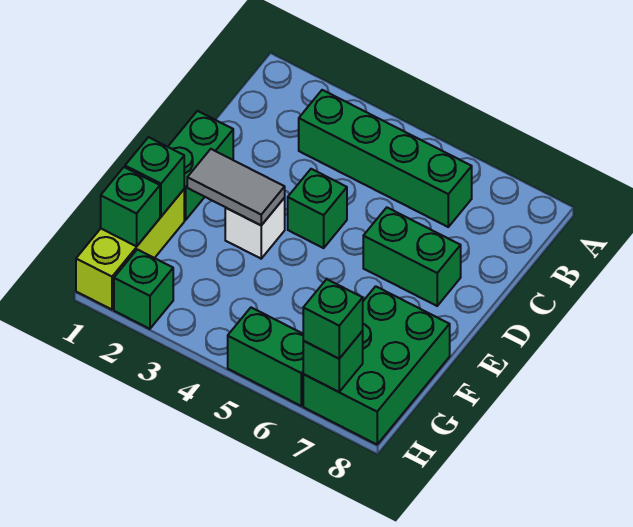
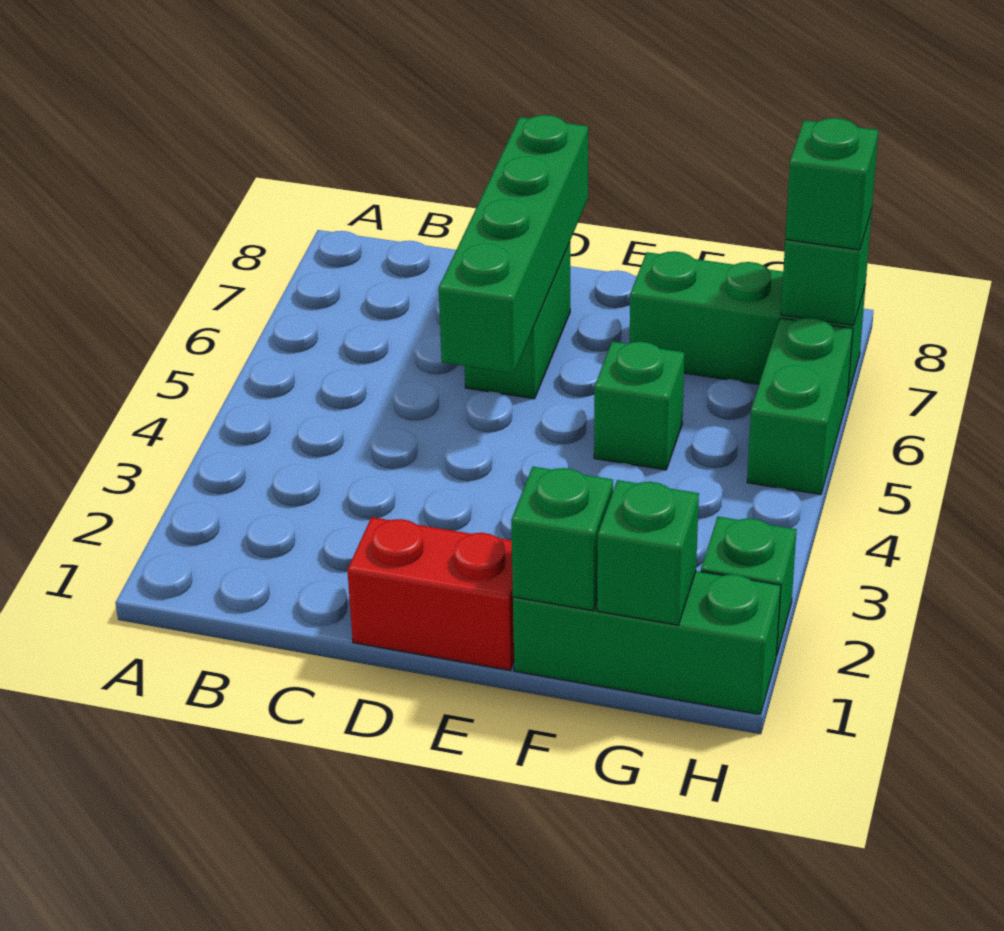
green brick B3:B6 level 1 -> green brick D5:D8 level 2
green brick D1:E1 level 1 -> red brick D1:E1 level 1
green brick D4 level 1 -> green brick F5 level 1
grey tile E2:E3 level 2 -> none
white brick E3 level 1 -> none
lime brick F1:H1 level 1 -> green brick F1:H1 level 1
green brick F7:H8 level 1 -> green brick F7:H7 level 1

